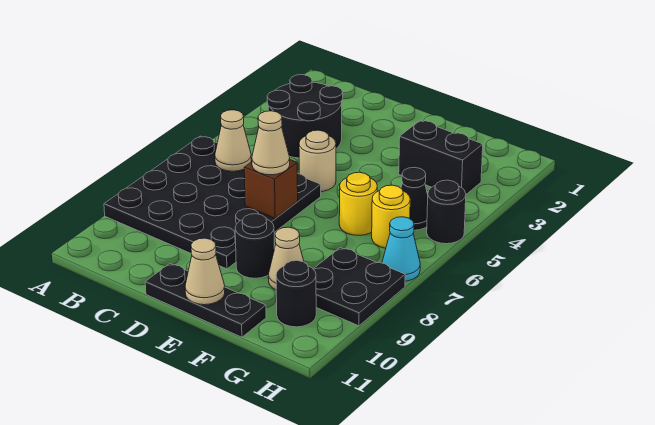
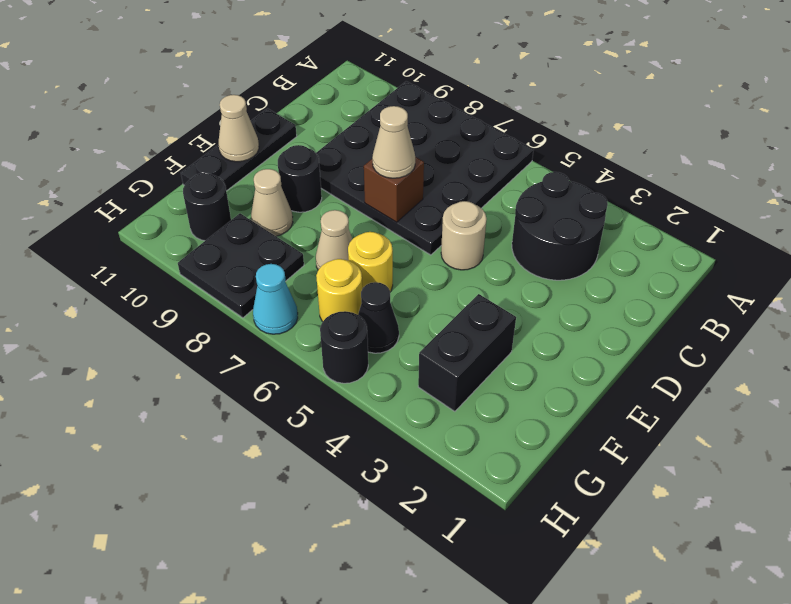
tan cone B6 level 2 -> tan cone F7 level 1

